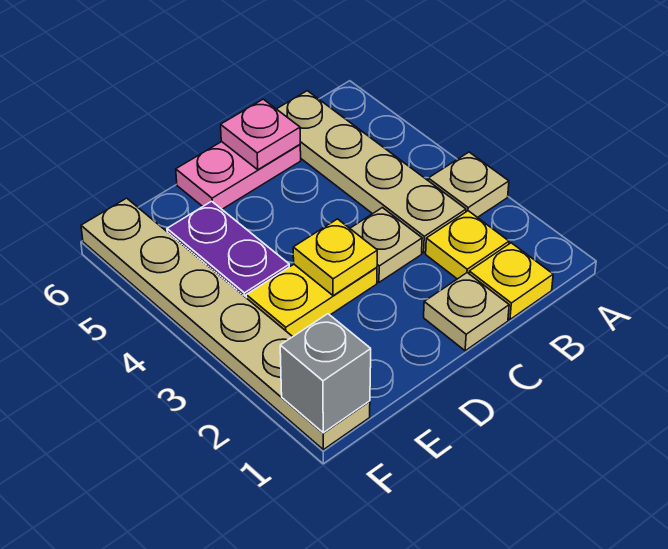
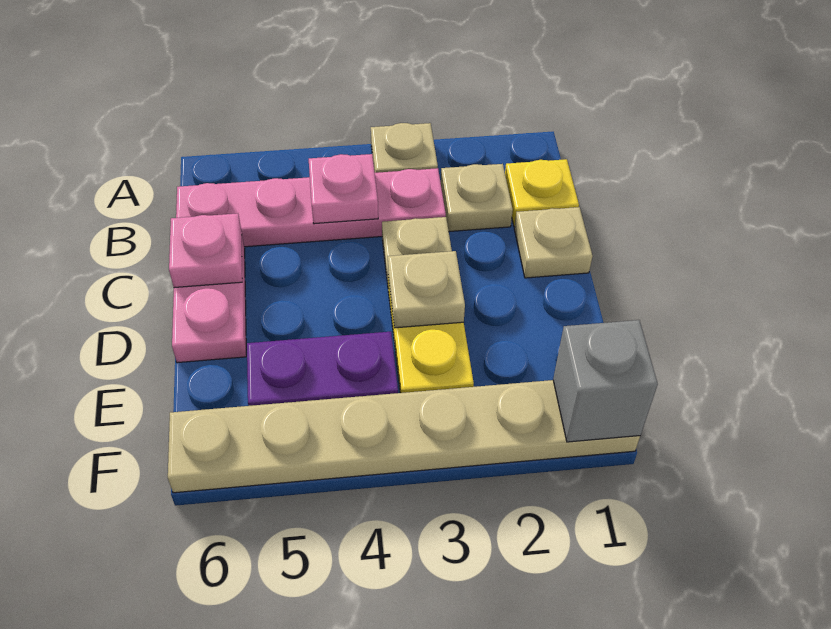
yellow plate B2 level 1 -> tan plate B2 level 1
tan plate B3:B6 level 1 -> pink plate B3:B6 level 1
none -> pink plate B4 level 2
yellow plate D3 level 2 -> tan plate D3 level 2

